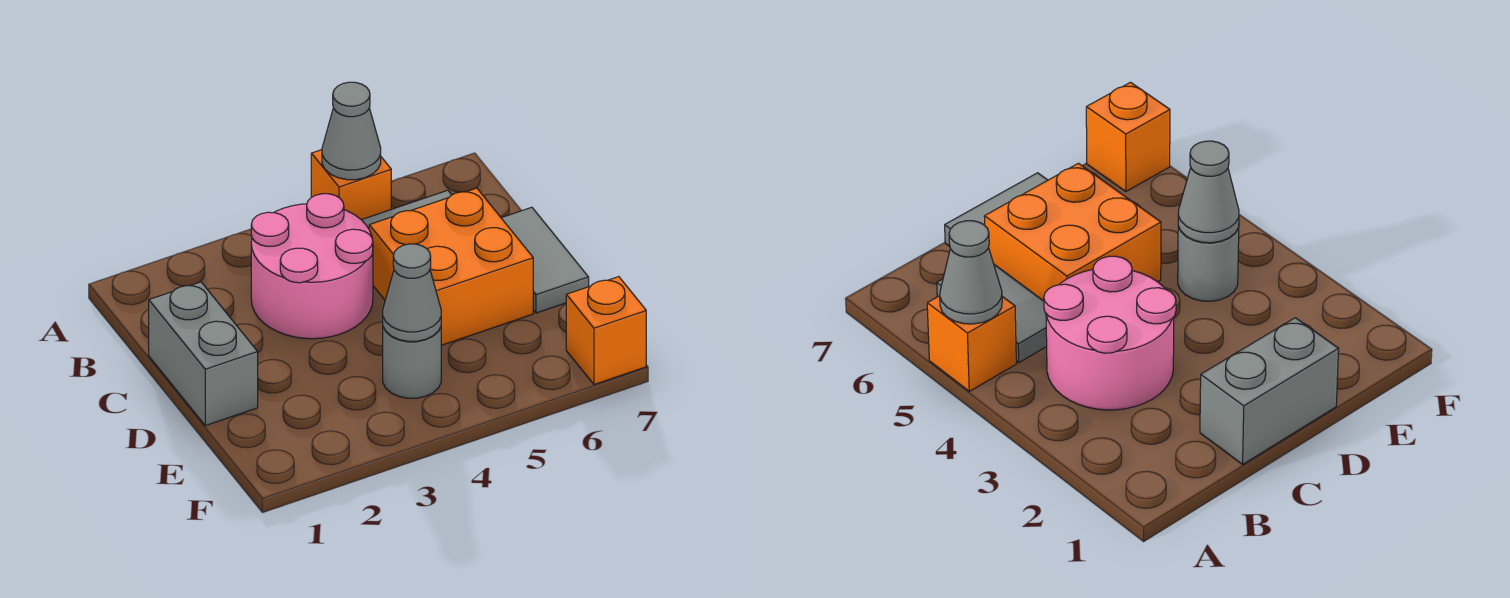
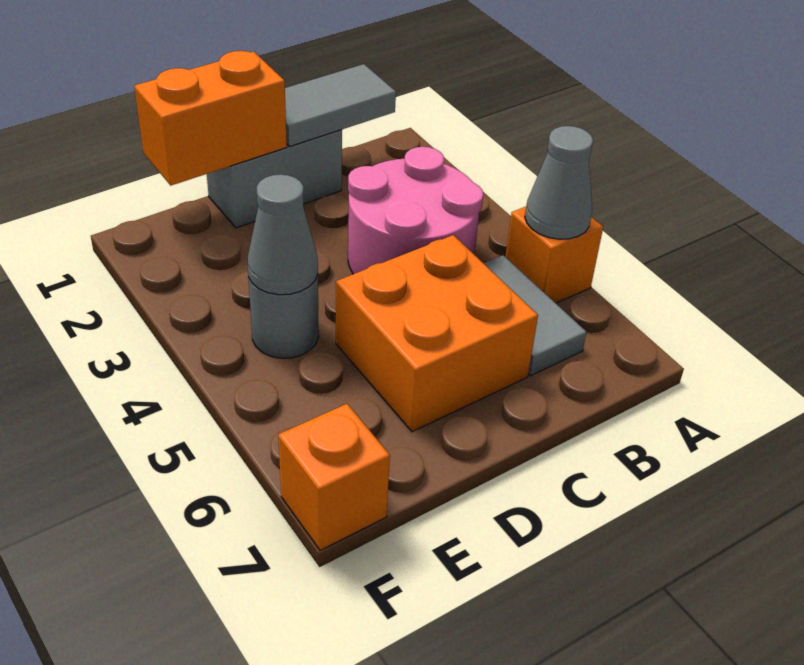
grey tile C7:D7 level 1 -> grey tile B1:C1 level 2
none -> orange brick D1:E1 level 2

